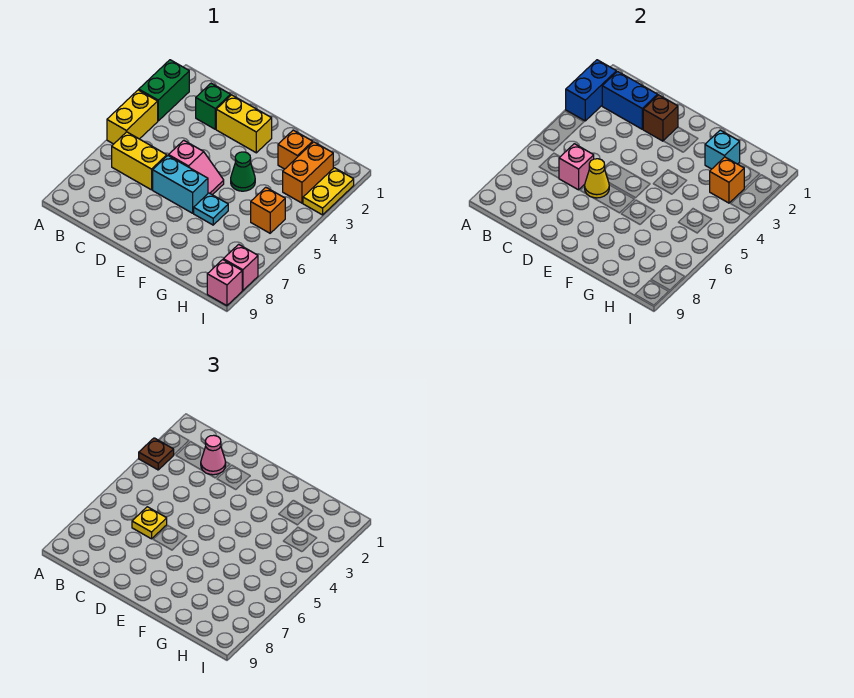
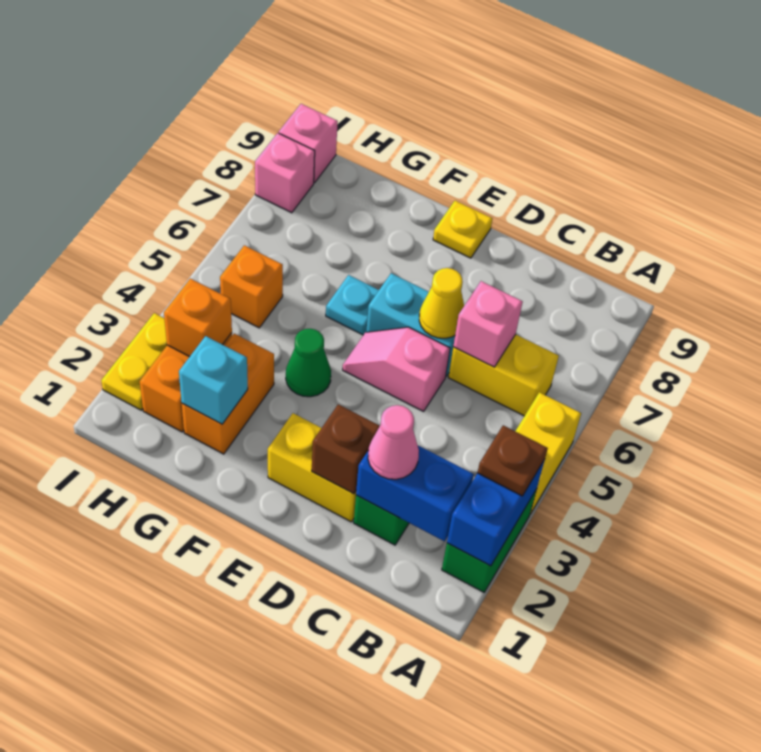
yellow plate C6 level 3 -> yellow plate E9 level 1
orange brick G2 level 1 -> orange brick G2:G3 level 1

